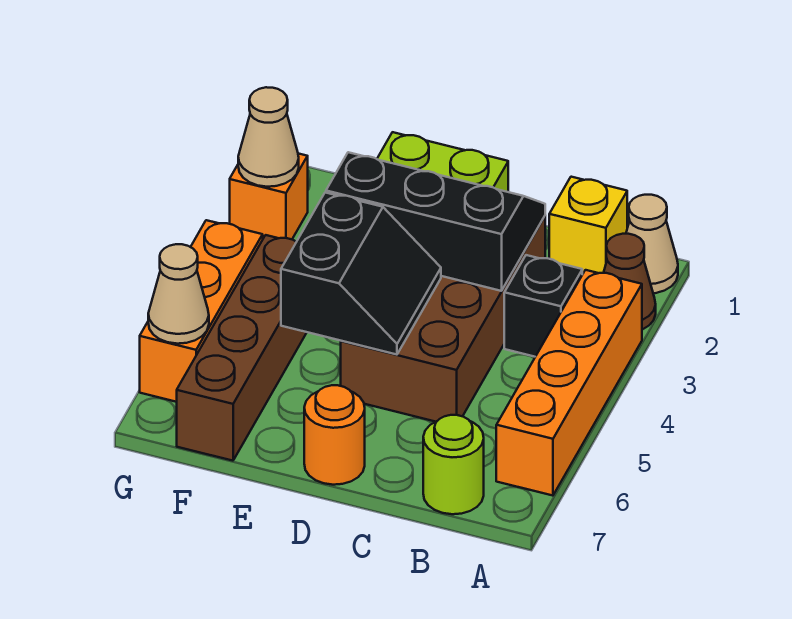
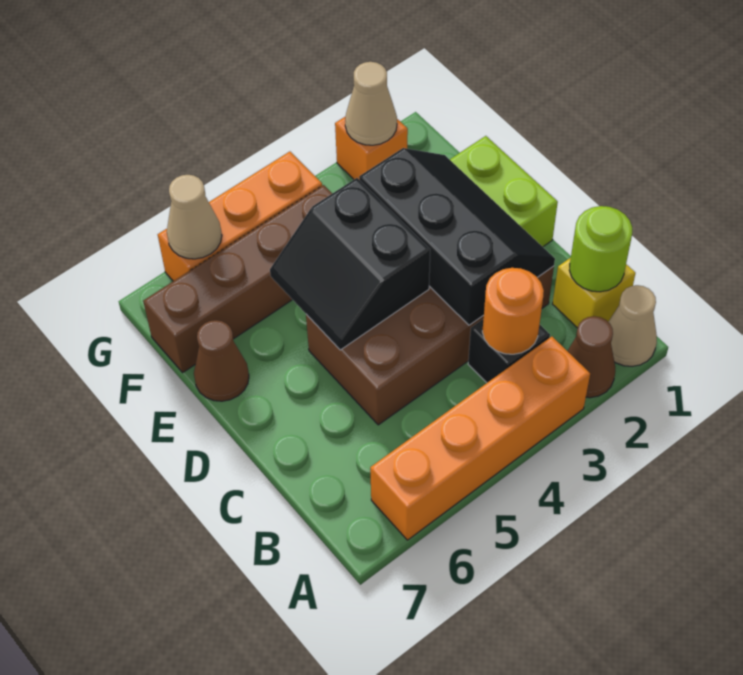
lime round brick B7 level 1 -> lime round brick B1 level 2
black slope D4:E5 level 2 top E -> black slope D4:E5 level 2 top 4
orange round brick D7 level 1 -> orange round brick B3 level 2
none -> brown cone E7 level 1

